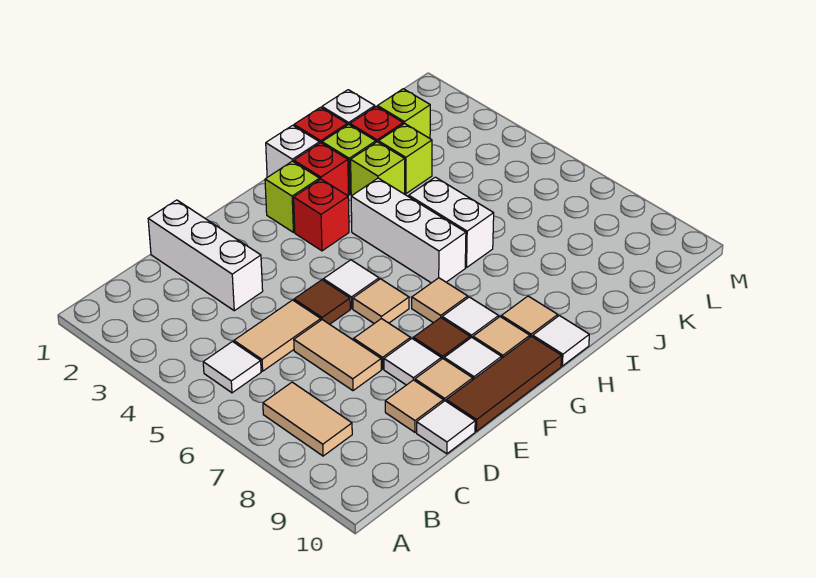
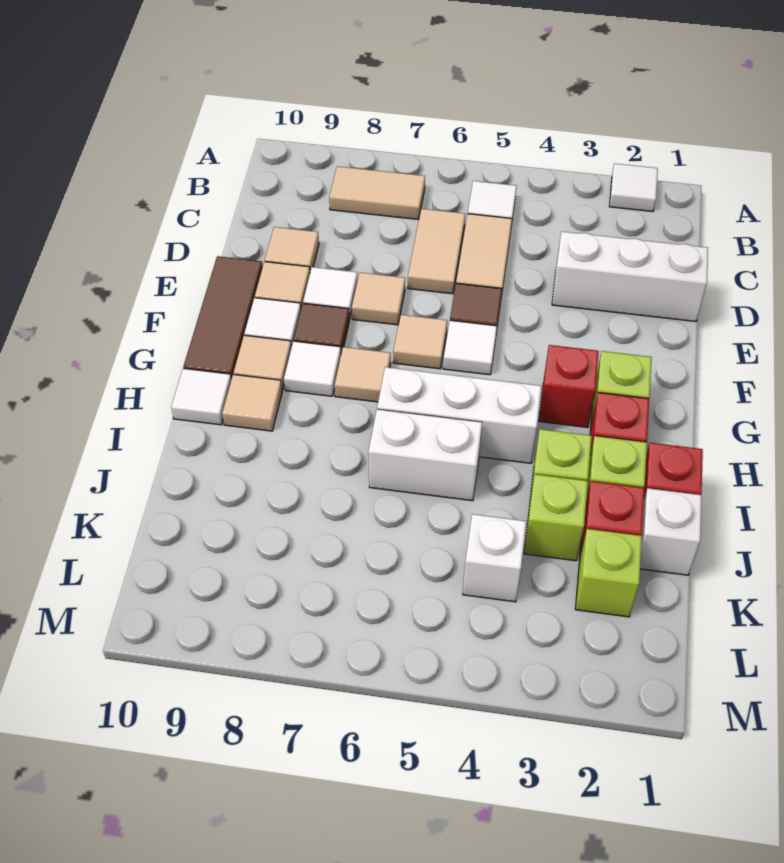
tan tile D6:D7 level 1 -> tan tile C6:D6 level 1
white tile D10 level 1 -> white tile A2 level 1
white brick H1 level 1 -> white brick K4 level 1

